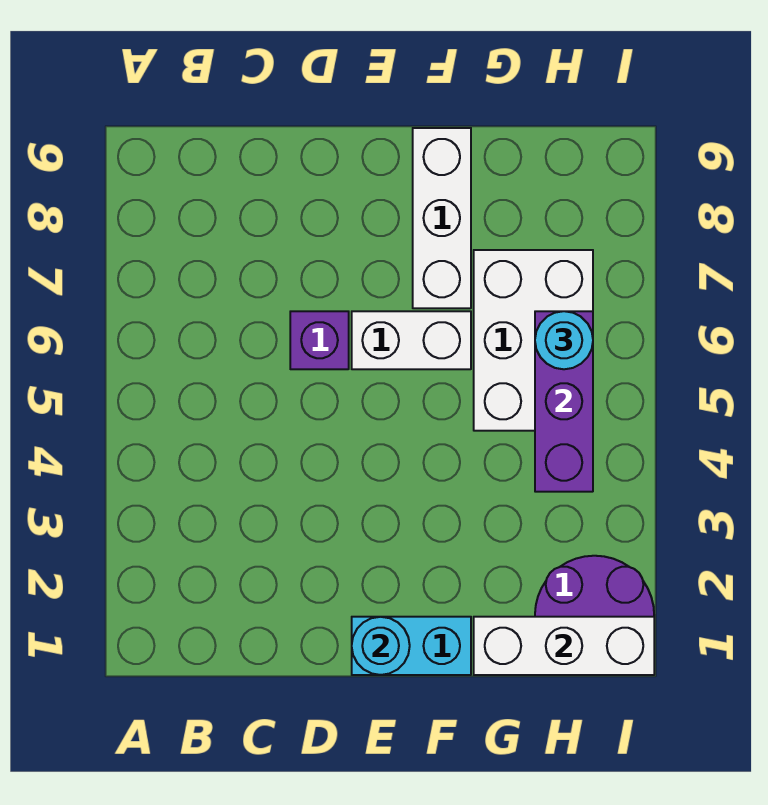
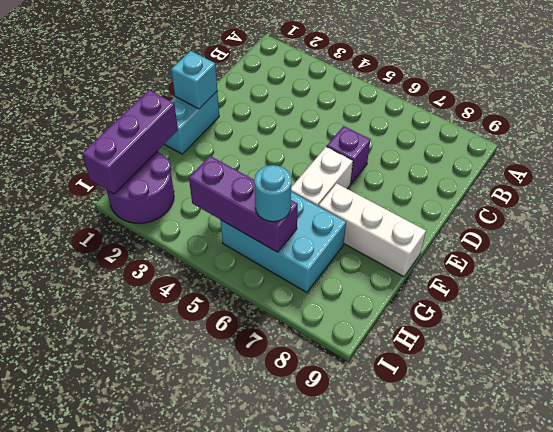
cyan round brick E1 level 2 -> cyan brick E1 level 2
white brick G1:I1 level 2 -> purple brick G1:I1 level 2
white brick G5:H7 level 1 -> cyan brick G5:H7 level 1

